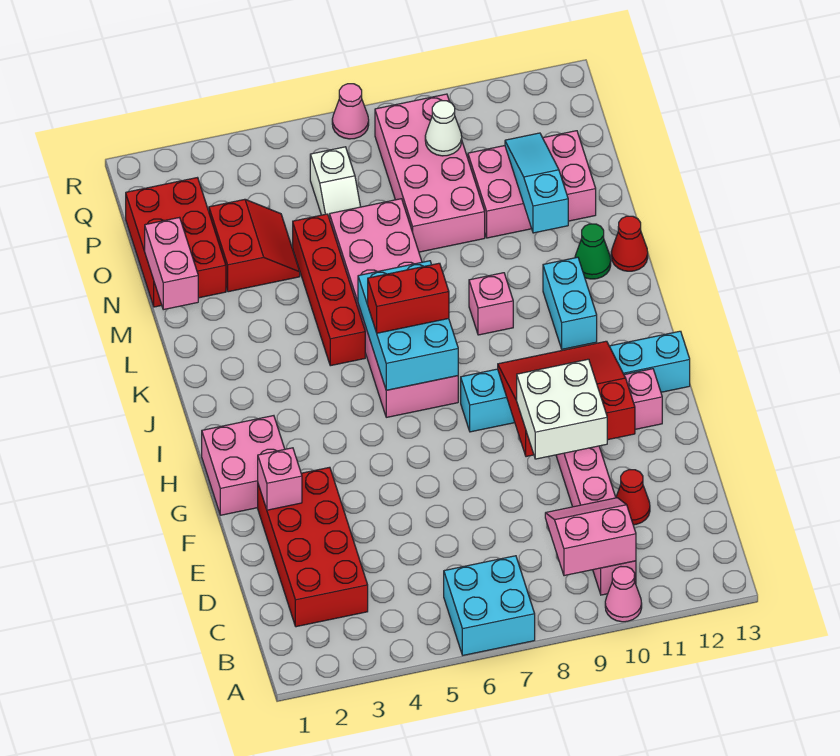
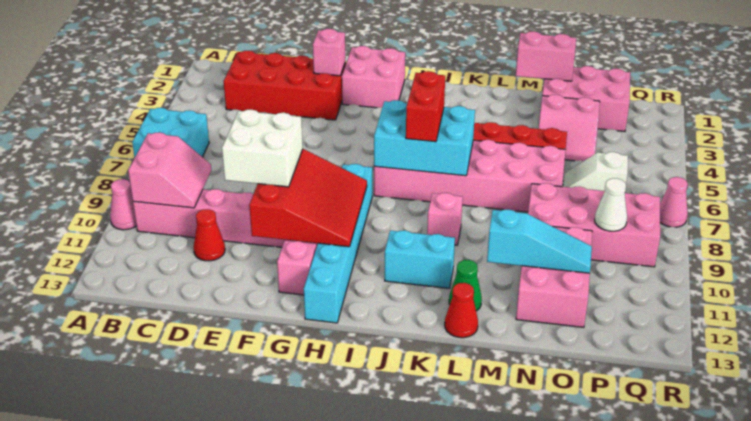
red brick N1:P2 level 1 -> pink brick N1:P2 level 1
red slope N3:O4 level 1 top 3 -> pink slope N3:O4 level 1 top 3

